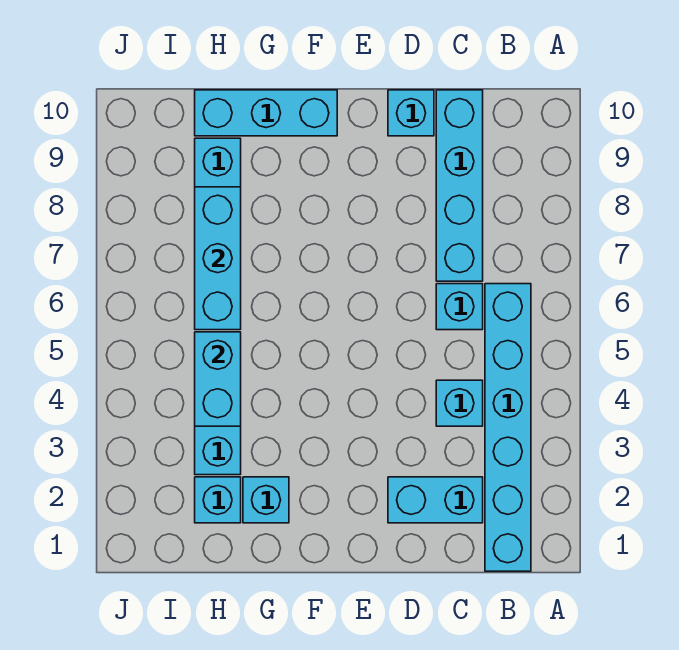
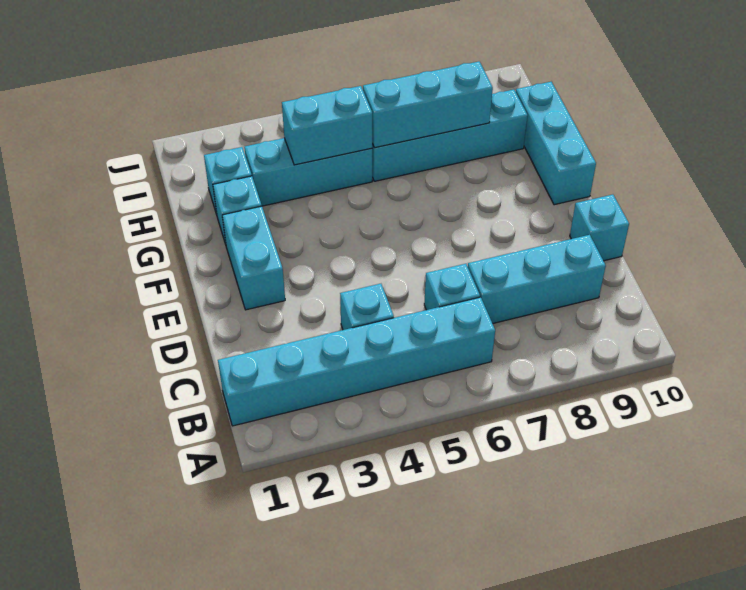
cyan brick C2:D2 level 1 -> cyan brick E2:F2 level 1
cyan brick C7:C10 level 1 -> cyan brick C7:C9 level 1

